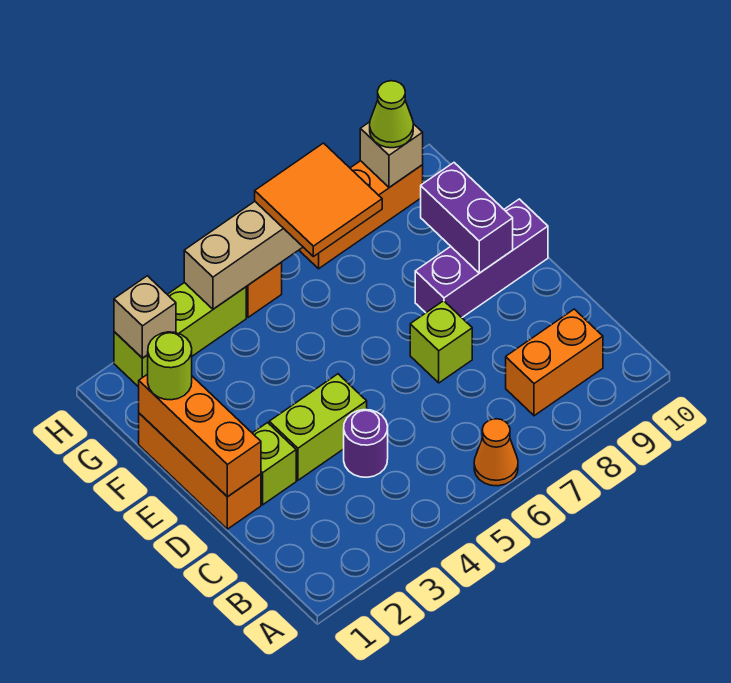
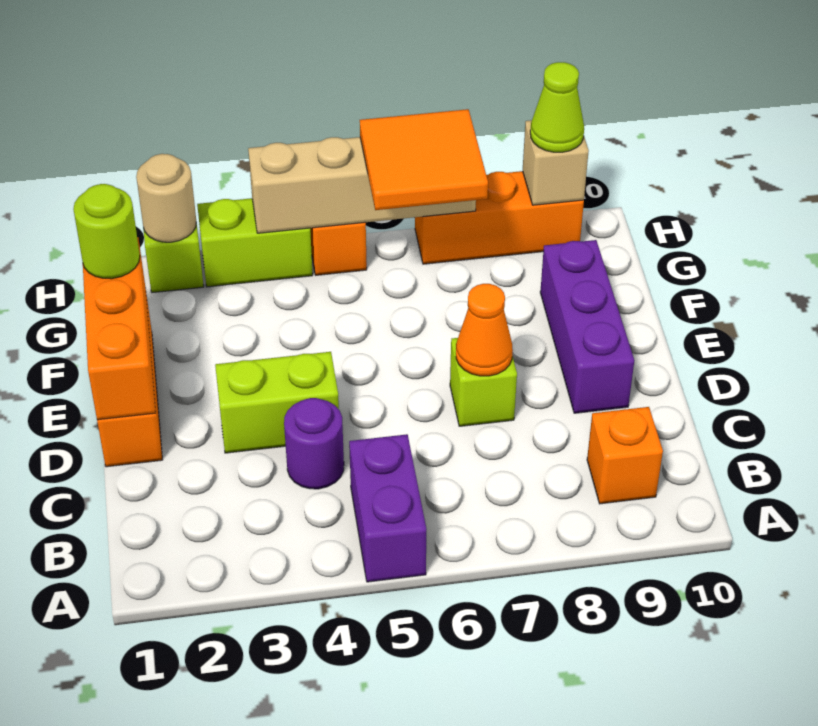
orange cone A6 level 1 -> orange cone D7 level 2
orange brick B8:B9 level 1 -> orange brick B9 level 1
lime brick D2 level 1 -> none
purple brick E8:E10 level 1 -> purple brick D9:F9 level 1
purple brick E9:F9 level 2 -> purple brick A5:B5 level 1
tan brick H2 level 2 -> tan round brick H2 level 2

